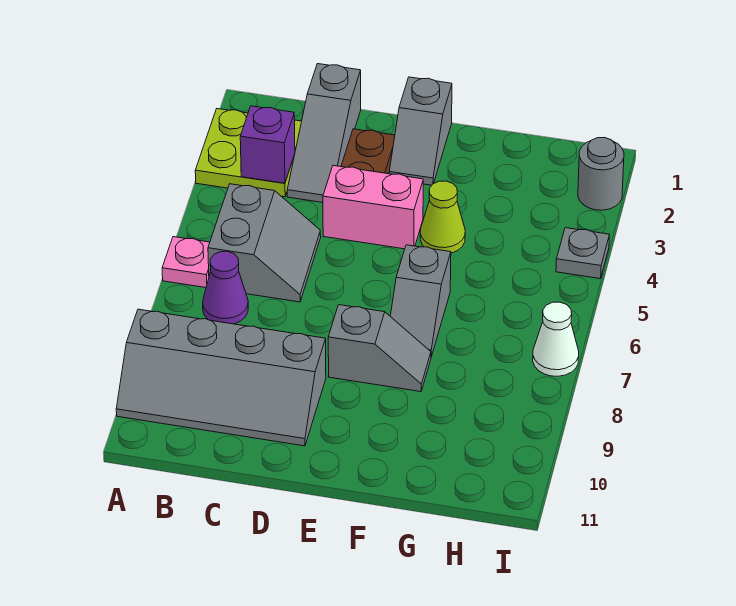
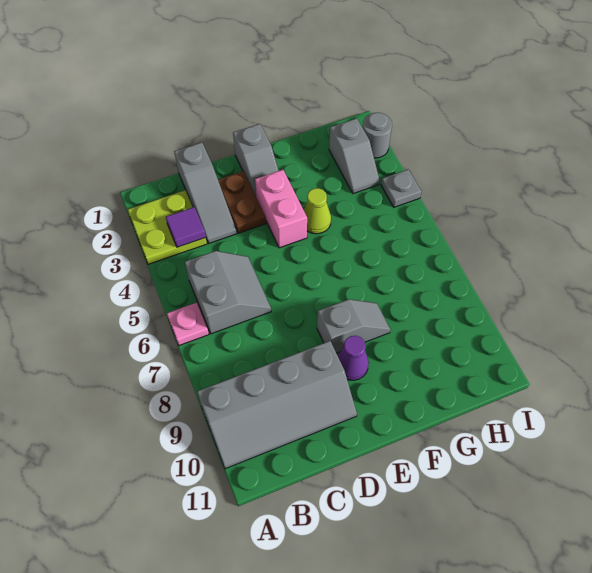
purple brick B3 level 2 -> purple tile B3 level 2
purple cone B7 level 1 -> purple cone E9 level 1
pink brick D4:E4 level 1 -> pink brick E3:E4 level 1
grey slope F6:F7 level 1 top 6 -> grey slope H2:H3 level 1 top 2
white cone I7 level 1 -> none

